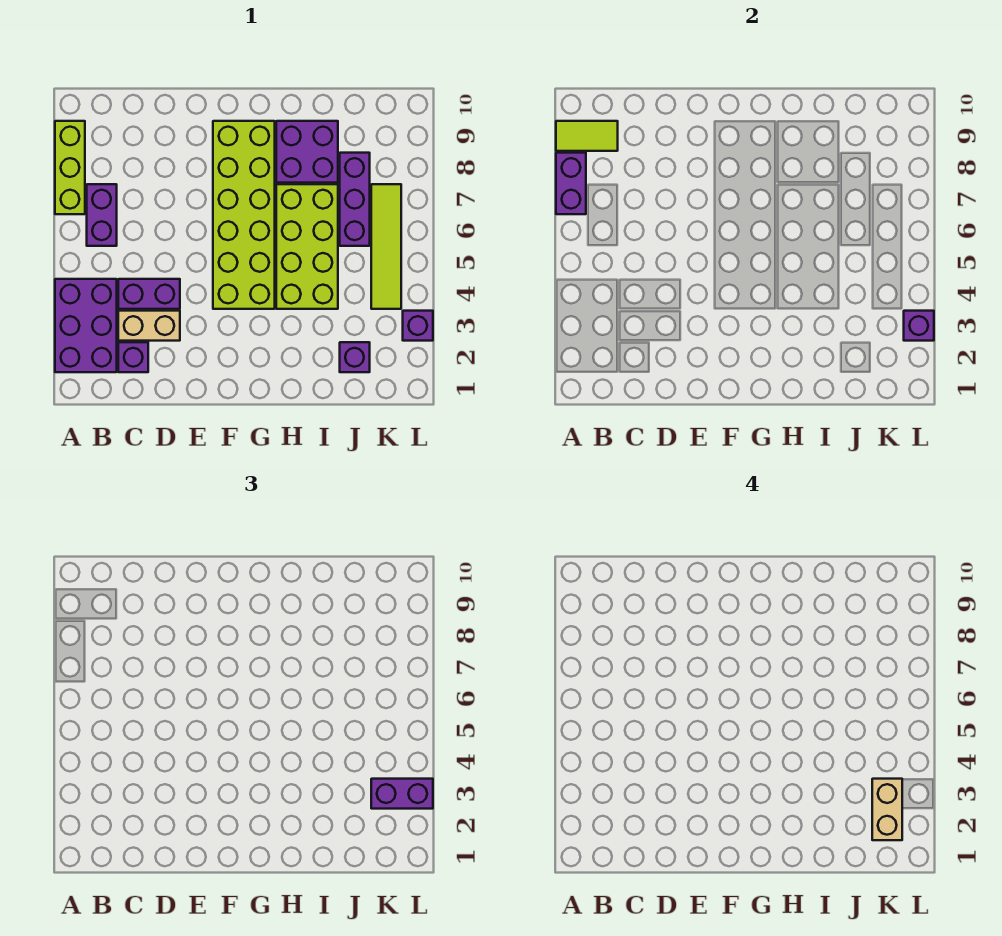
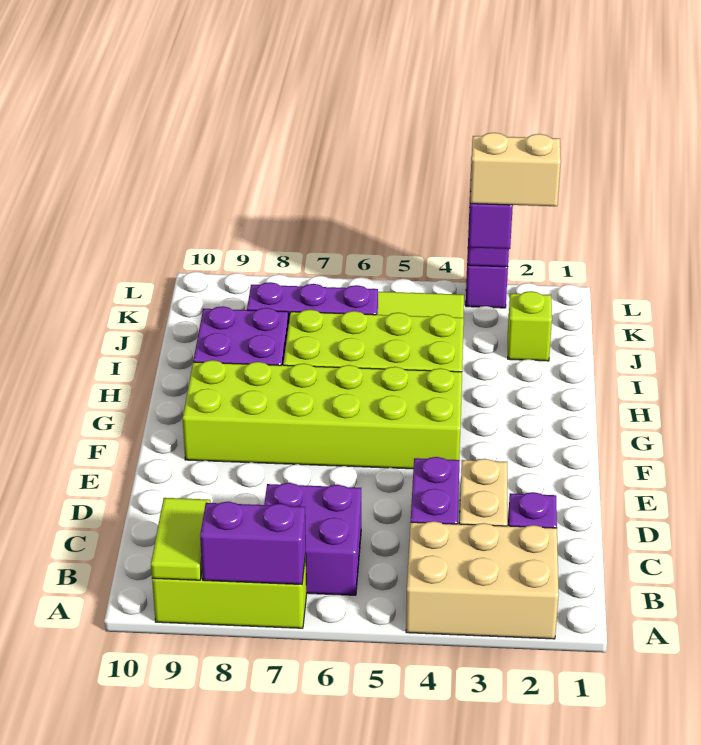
purple brick A2:B4 level 1 -> tan brick A2:B4 level 1
purple brick B6:B7 level 1 -> purple brick B6:C7 level 1
purple brick J2 level 1 -> lime brick J2 level 1

